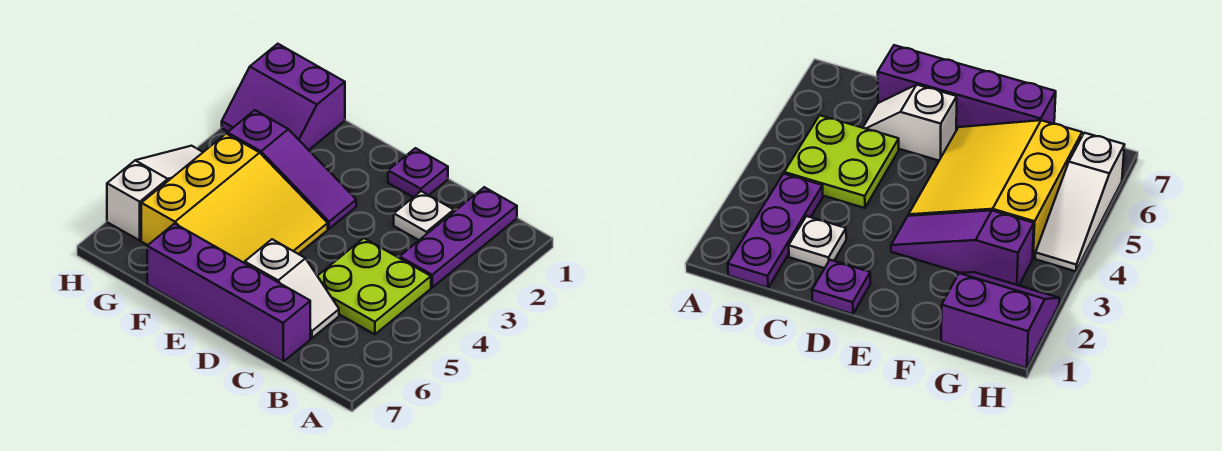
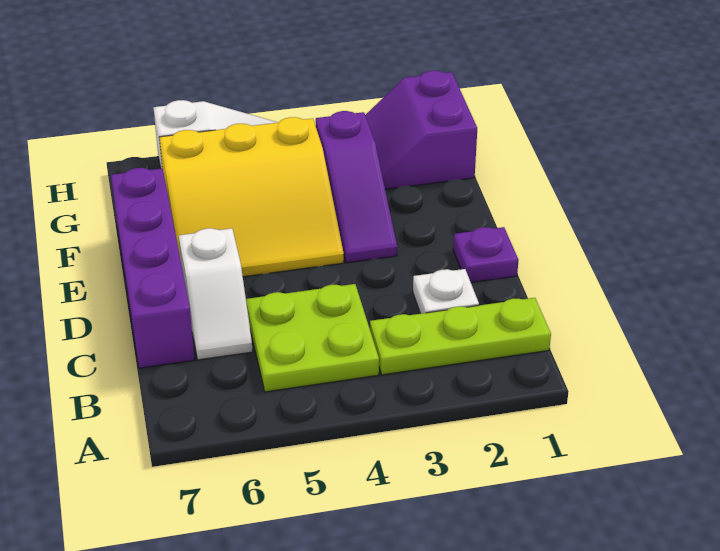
purple plate B1:B3 level 1 -> lime plate B1:B3 level 1

